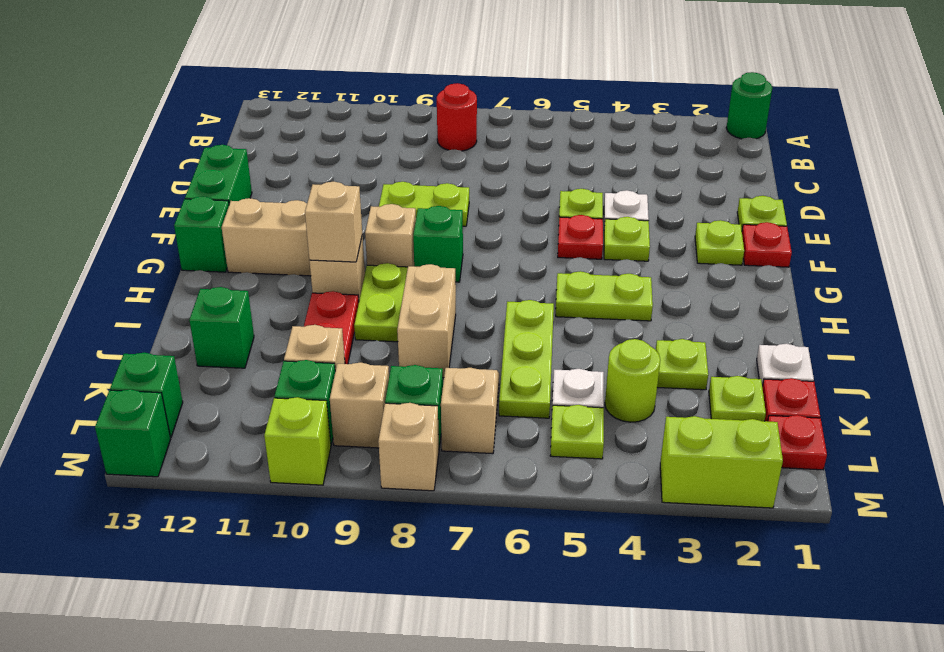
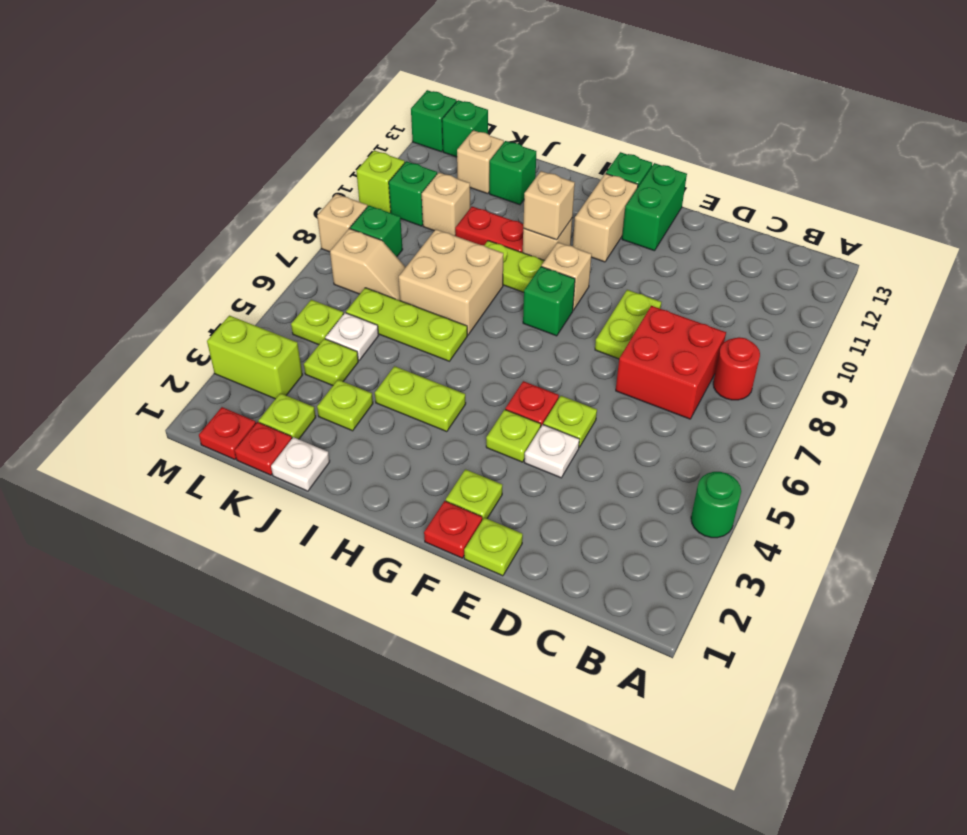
green round brick A1 level 1 -> green round brick A4 level 1
none -> red brick C7:D8 level 1
green brick E13:F13 level 1 -> green brick F12:F13 level 1
lime plate H4:H5 level 1 -> lime plate H4:I4 level 1
tan brick I8:J8 level 1 -> tan brick I7:J8 level 1
lime round brick K4 level 1 -> lime plate K4 level 1
tan brick L9 level 1 -> tan brick K12 level 1
lime brick M2:M3 level 1 -> lime brick L3:M3 level 1

